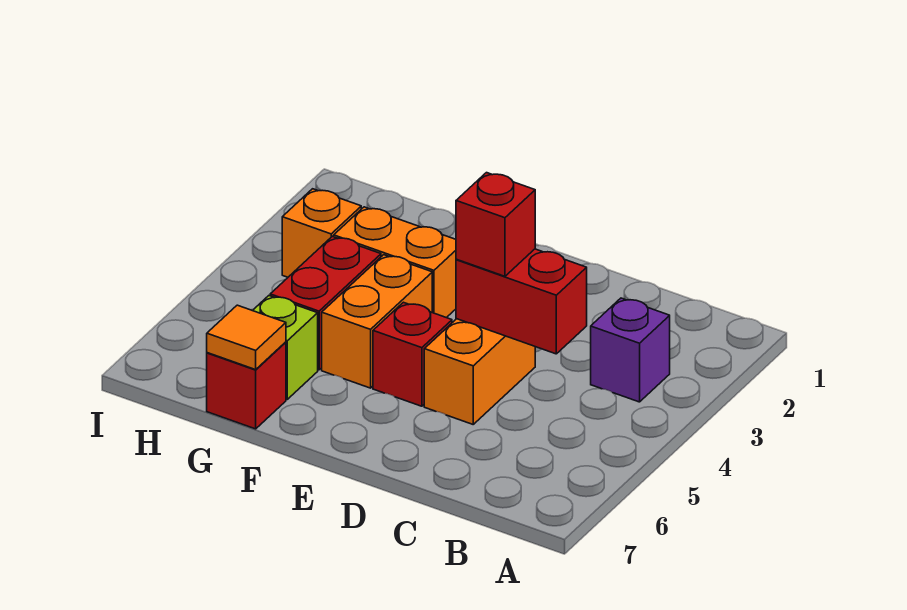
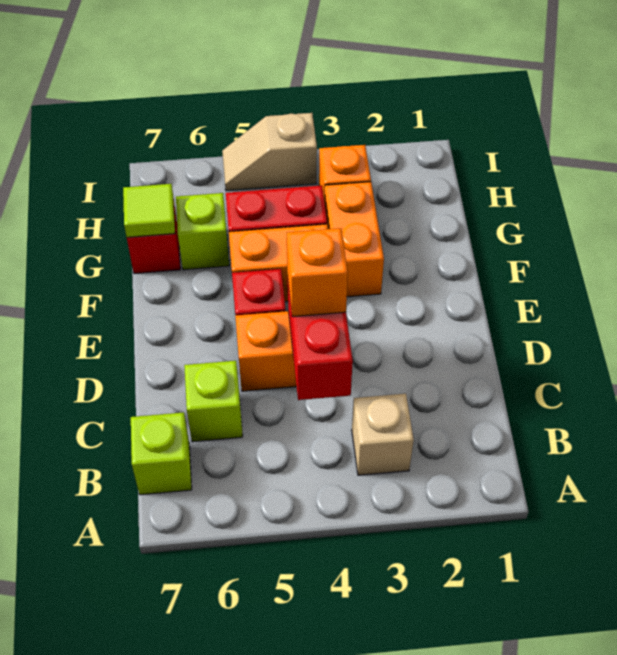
purple brick B3 level 1 -> tan brick B3 level 1
none -> lime brick B7 level 1
none -> lime brick C6 level 1
red brick D4 level 3 -> orange brick D4 level 3
orange tile G7 level 2 -> lime tile G7 level 2
none -> tan slope I4:I5 level 1 top 4

